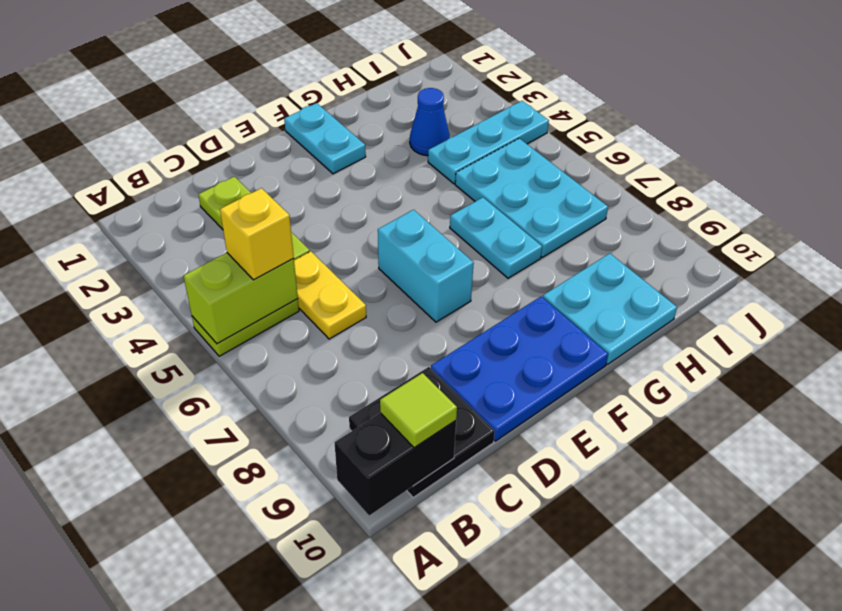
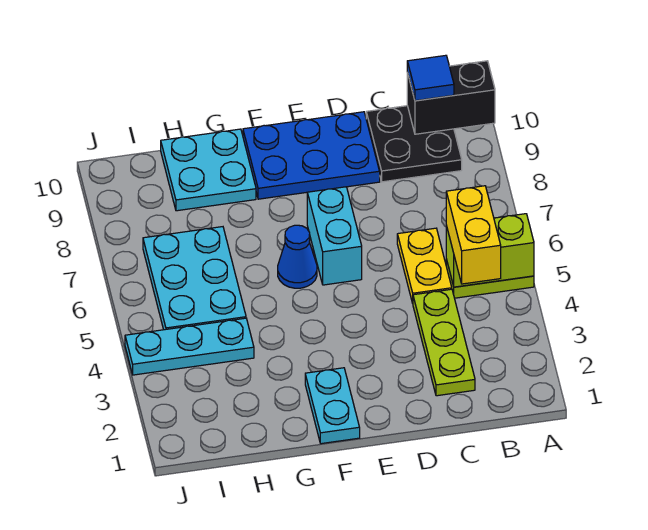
yellow brick B5 level 3 -> yellow brick B4:B5 level 3
lime tile B10 level 3 -> blue tile B10 level 3
cyan plate G6:G7 level 1 -> none
blue cone H3 level 1 -> blue cone F6 level 1

